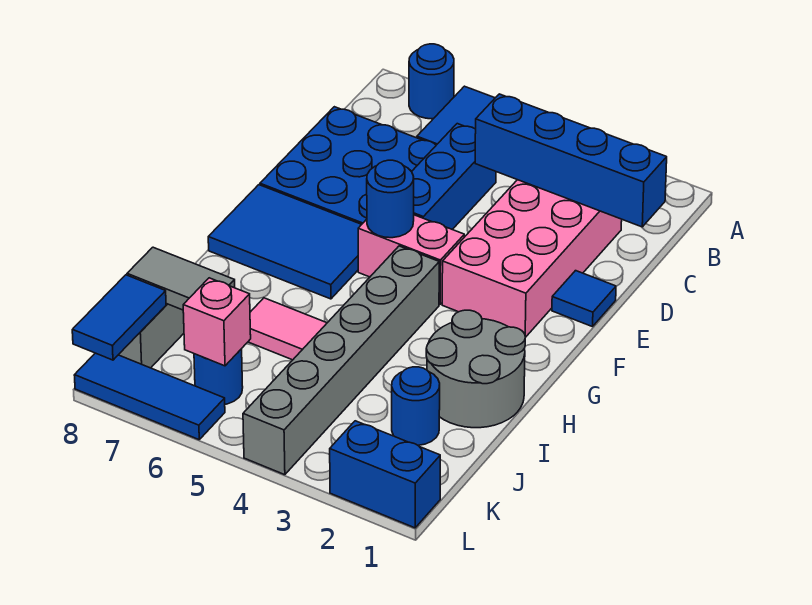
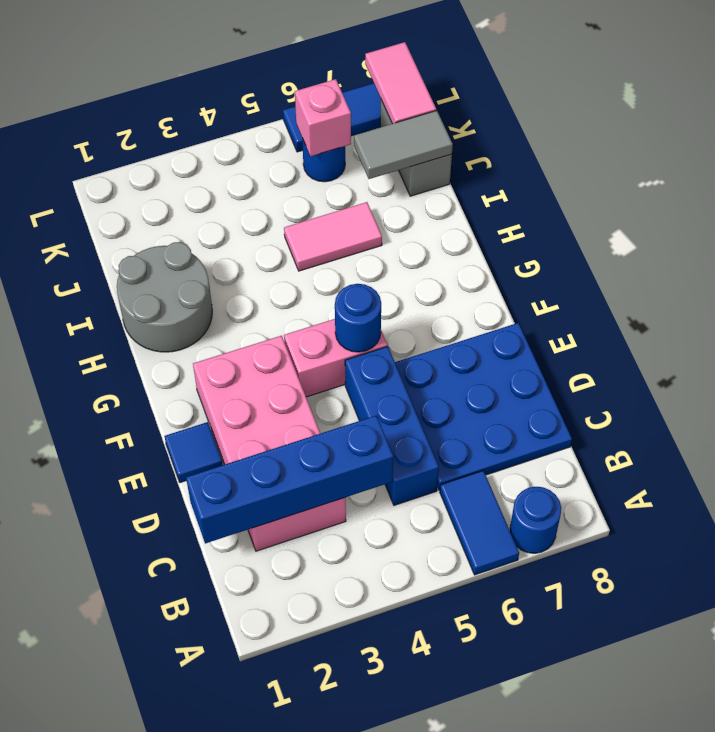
blue tile F6:G8 level 1 -> none
grey brick G4:L4 level 1 -> none
blue round brick J2 level 1 -> none
blue tile K8:L8 level 2 -> pink tile K8:L8 level 2
blue brick L1:L2 level 1 -> none

